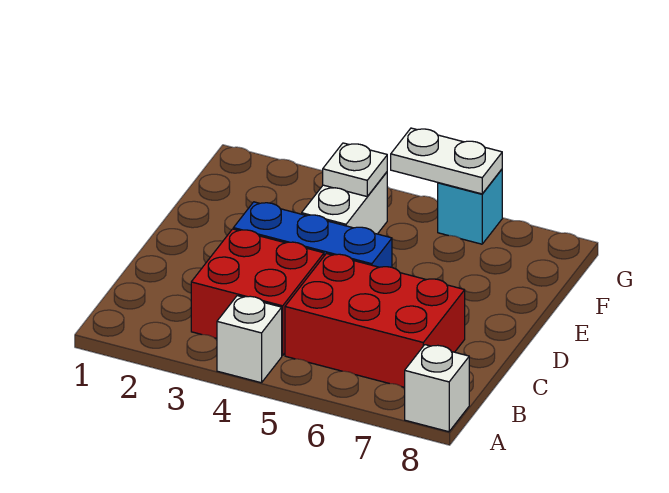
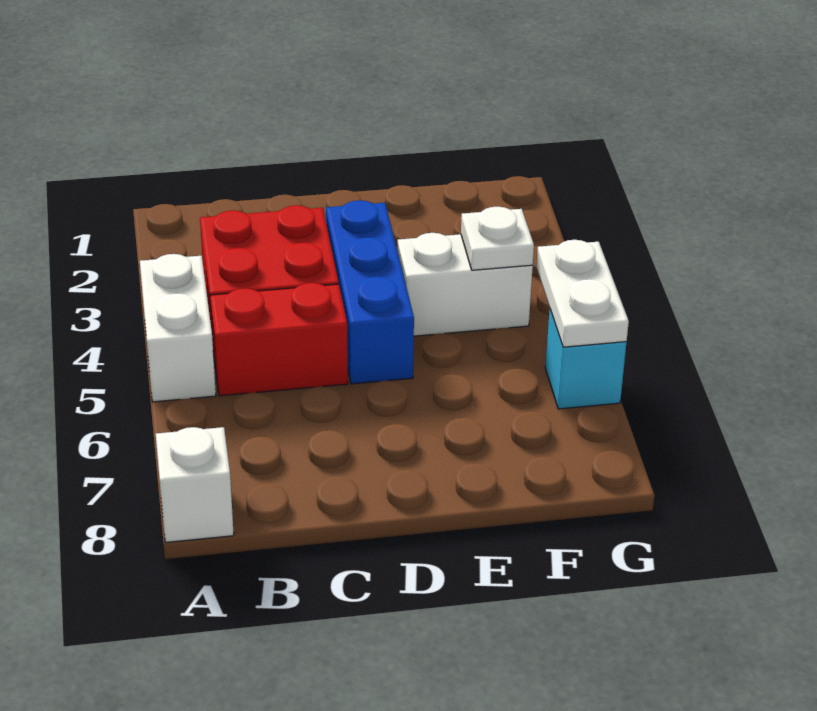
white brick A4 level 1 -> white brick A4:A5 level 1
red brick B5:C7 level 1 -> red brick B5:C5 level 1

